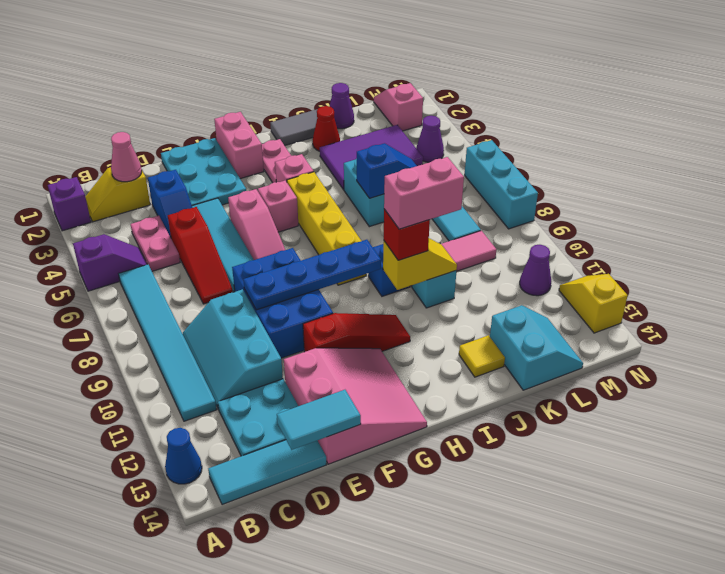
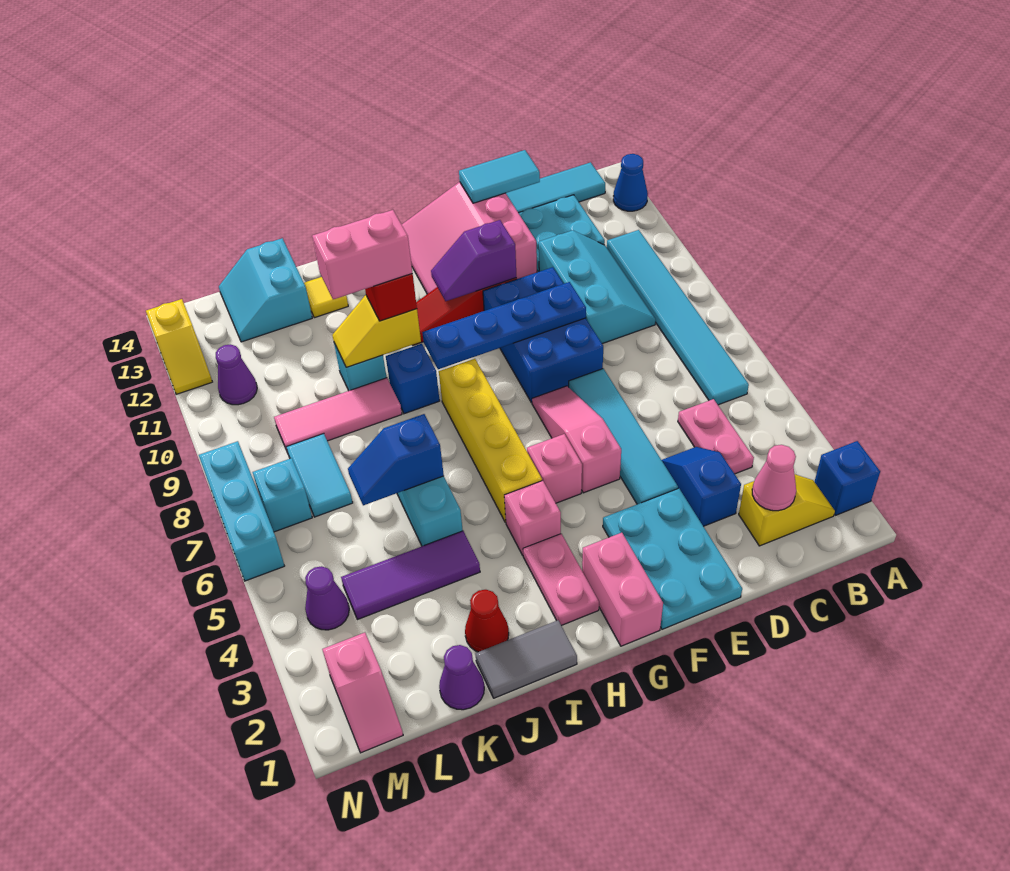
purple brick A2 level 1 -> blue brick A2 level 1
purple slope A5:B5 level 1 top A -> purple slope F11:G11 level 2 top F
red slope D5:D7 level 1 top 5 -> none
purple tile J3:L4 level 1 -> purple tile J4:L4 level 1
none -> cyan brick M7 level 1

